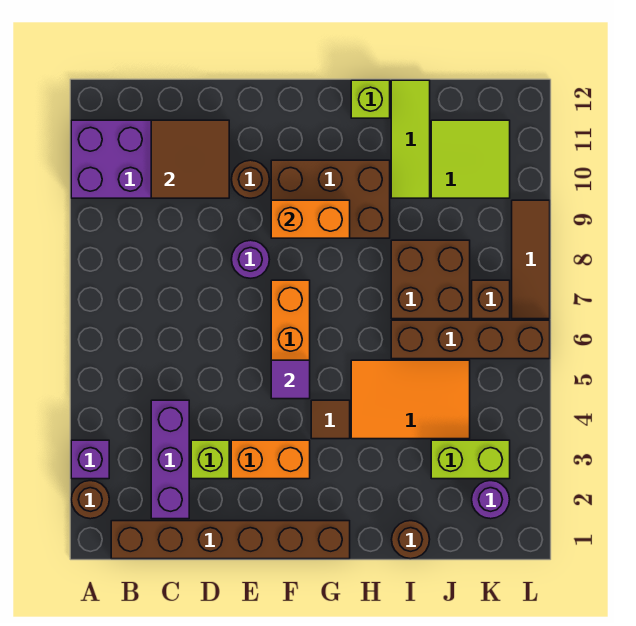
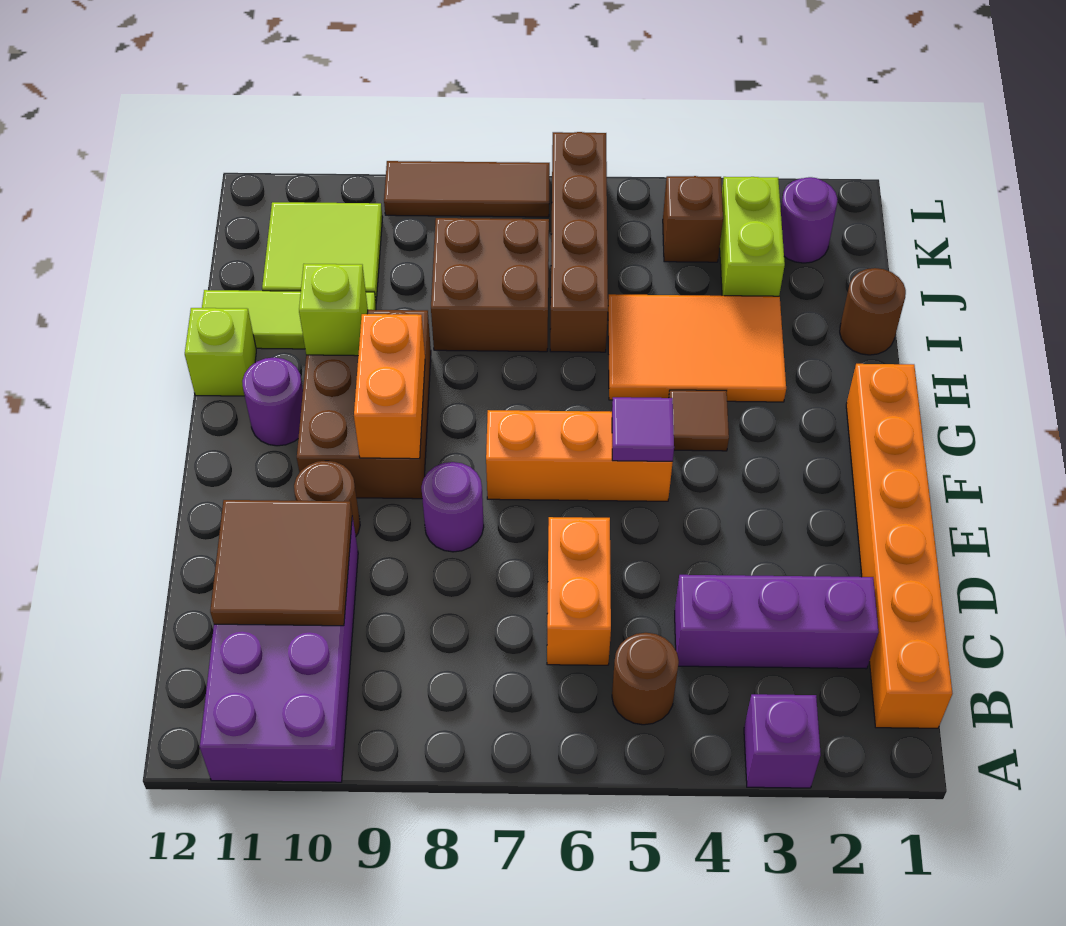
brown round brick A2 level 1 -> brown round brick B5 level 1
brown brick B1:G1 level 1 -> orange brick B1:G1 level 1
lime brick D3 level 1 -> lime brick H10 level 2
orange brick E3:F3 level 1 -> orange brick C6:D6 level 1
none -> purple round brick G11 level 1
orange tile H4:J5 level 1 -> orange tile H3:I5 level 1
brown brick K7 level 1 -> brown brick K4 level 1

